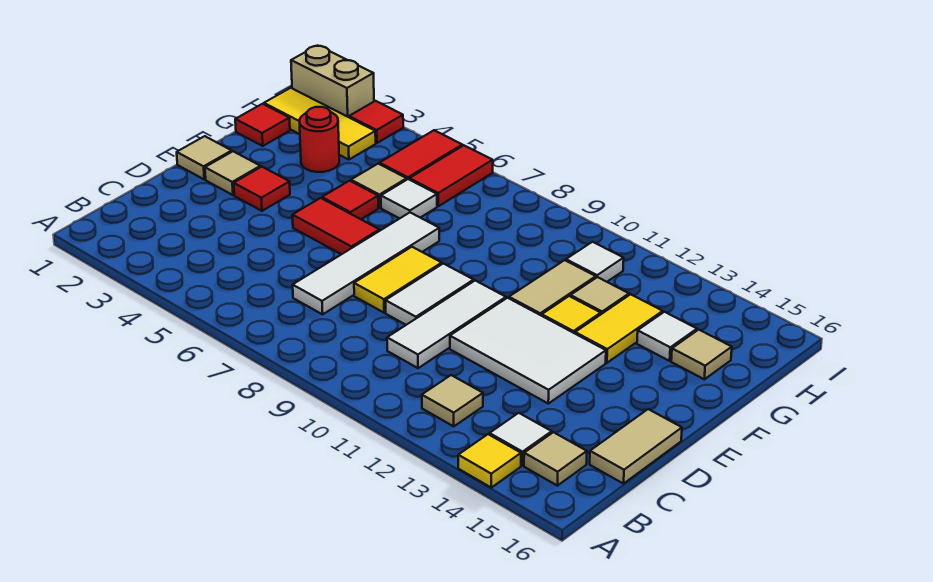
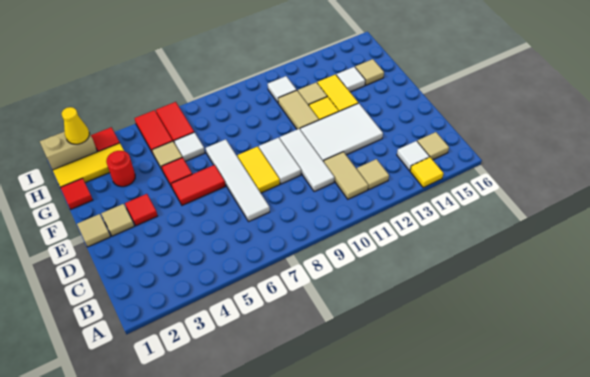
tan tile C16:D16 level 1 -> tan tile B11:C11 level 1
none -> yellow cone I2 level 2

